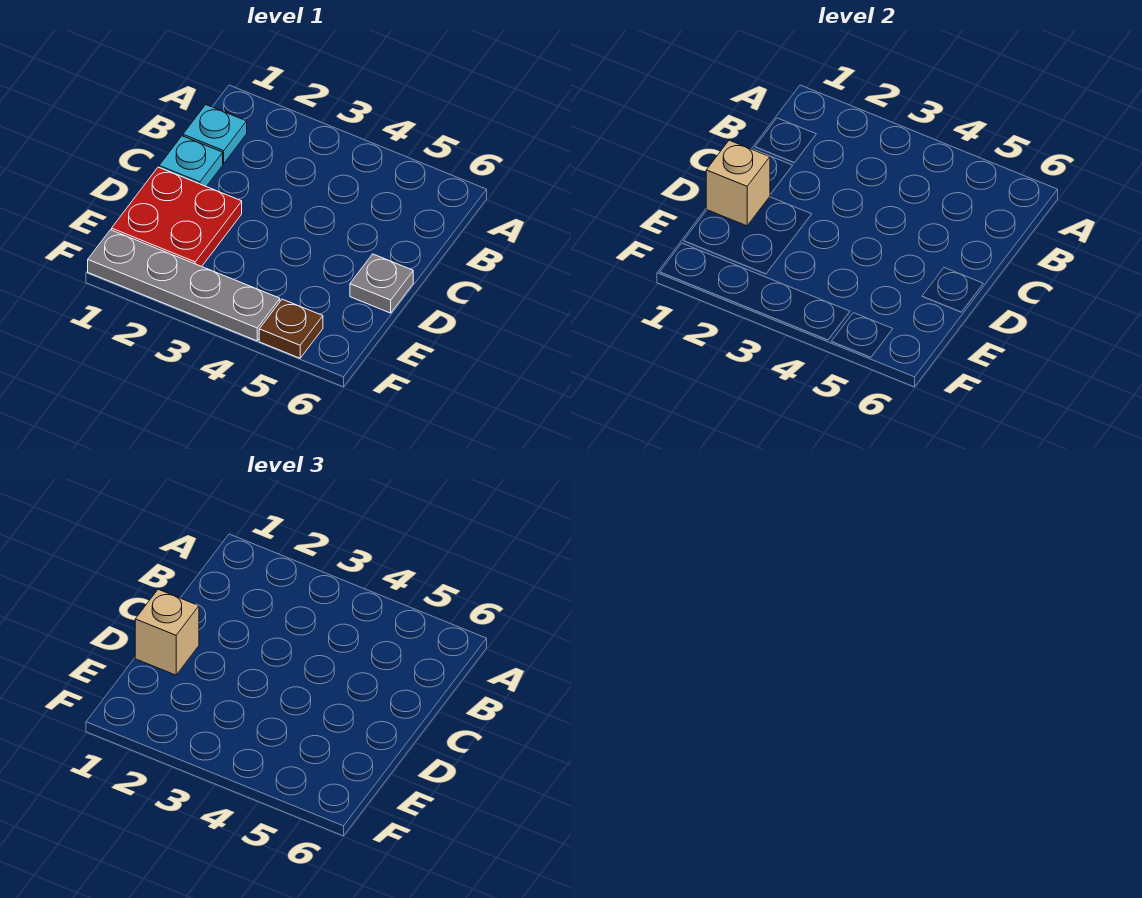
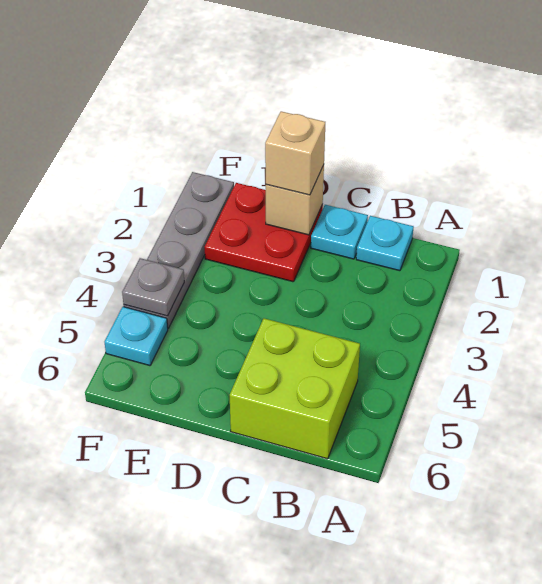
none -> lime brick B5:C6 level 1
grey plate D6 level 1 -> grey plate F4 level 2
brown plate F5 level 1 -> cyan plate F5 level 1

